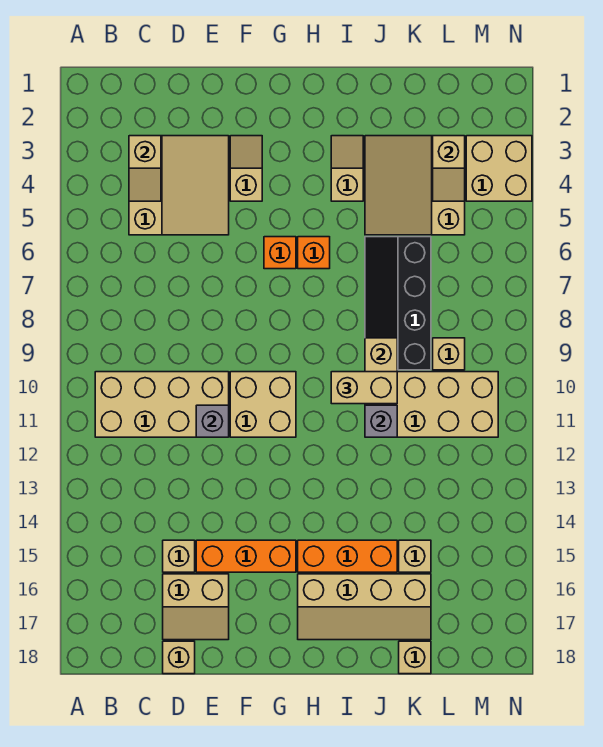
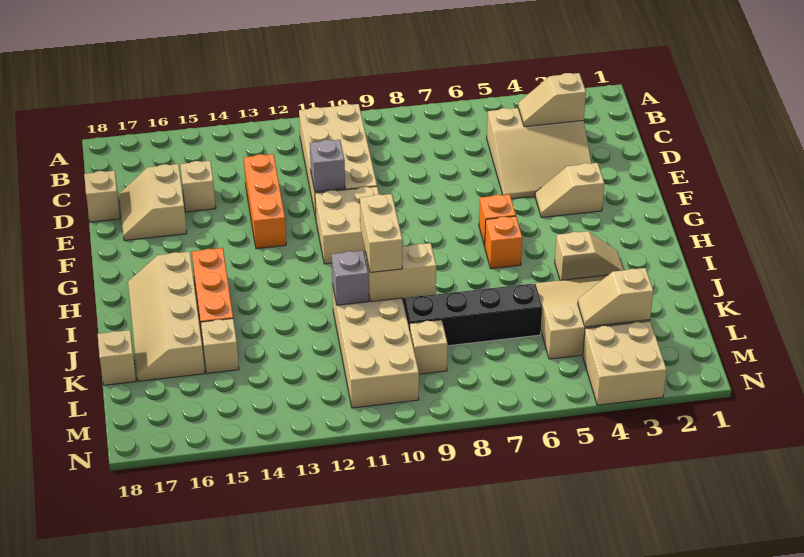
orange brick E15:G15 level 1 -> orange brick D13:F13 level 1
tan slope F3:F4 level 1 top 4 -> tan slope F3:F4 level 1 top 3

